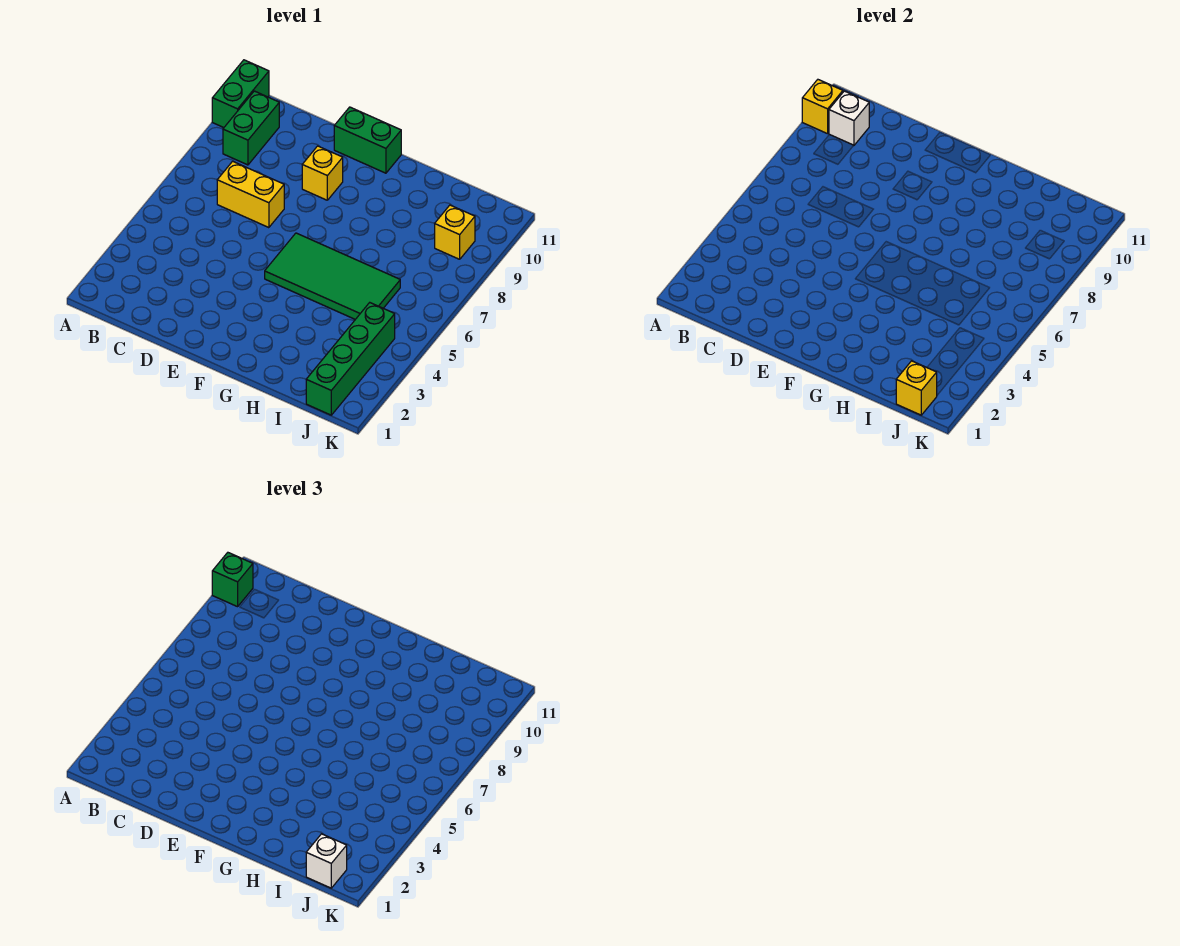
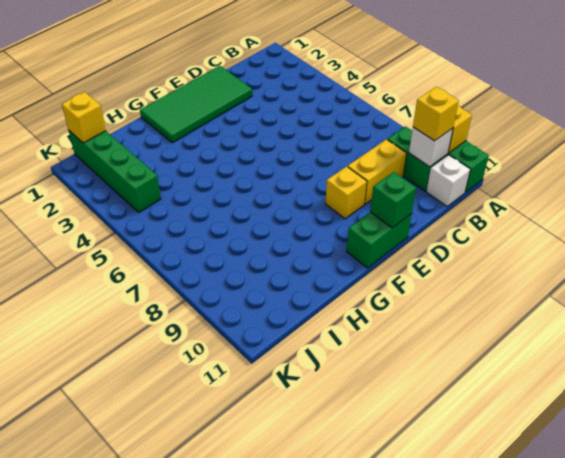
green brick A10 level 3 -> green brick E11 level 2
yellow brick C7:D7 level 1 -> yellow brick C9:D9 level 1
green tile F5:I6 level 1 -> green tile D1:G2 level 1
white brick J1 level 3 -> white brick B11 level 1
yellow brick J9 level 1 -> yellow brick B10 level 3

